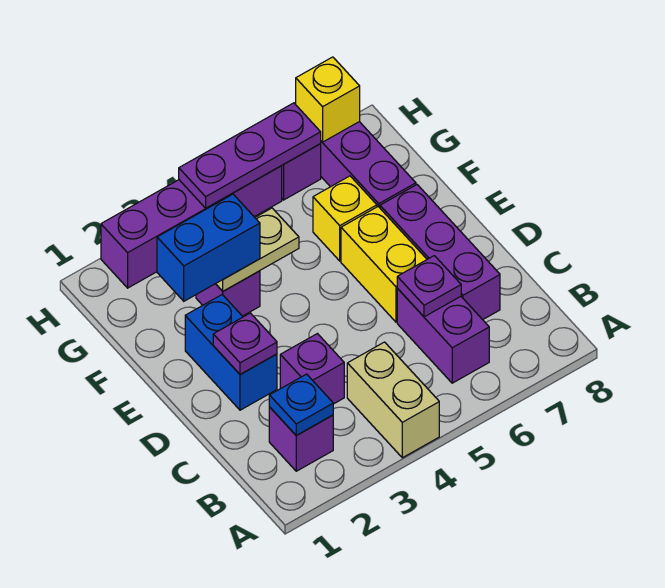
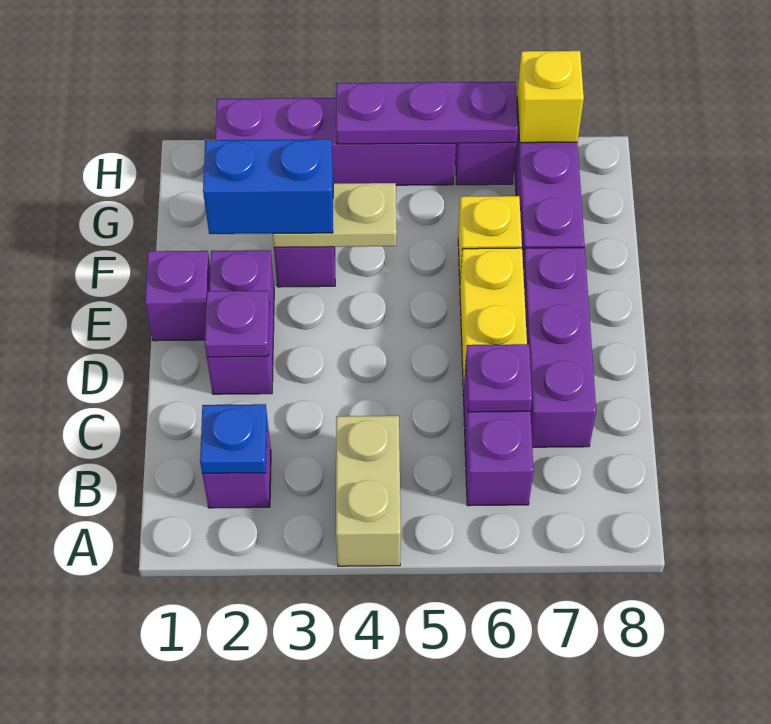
purple brick C3 level 1 -> purple brick E1 level 1
blue brick D2:E2 level 1 -> purple brick D2:E2 level 1

